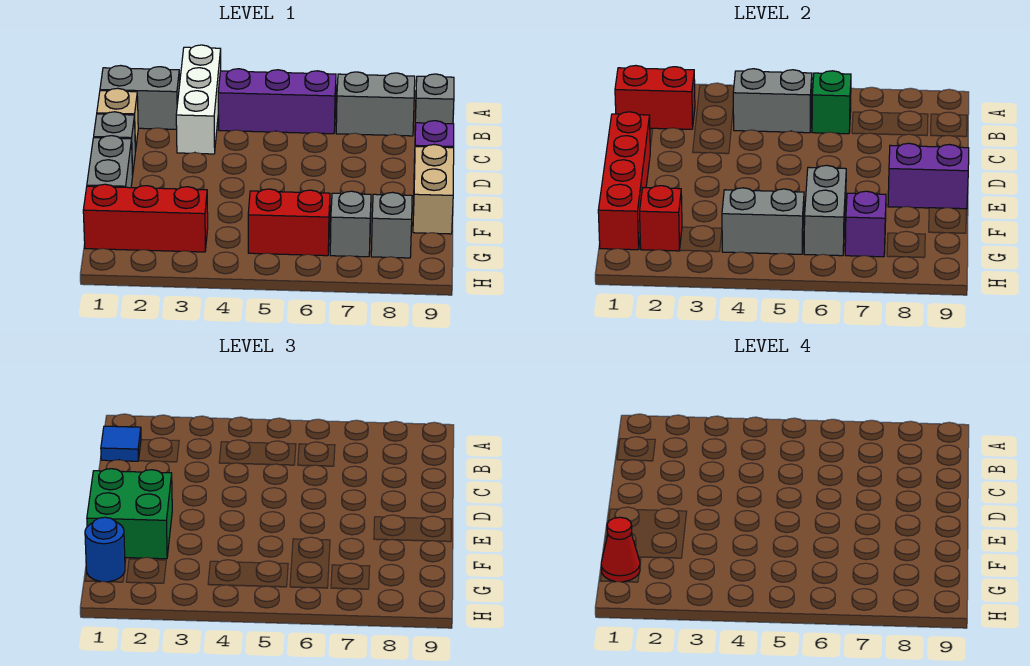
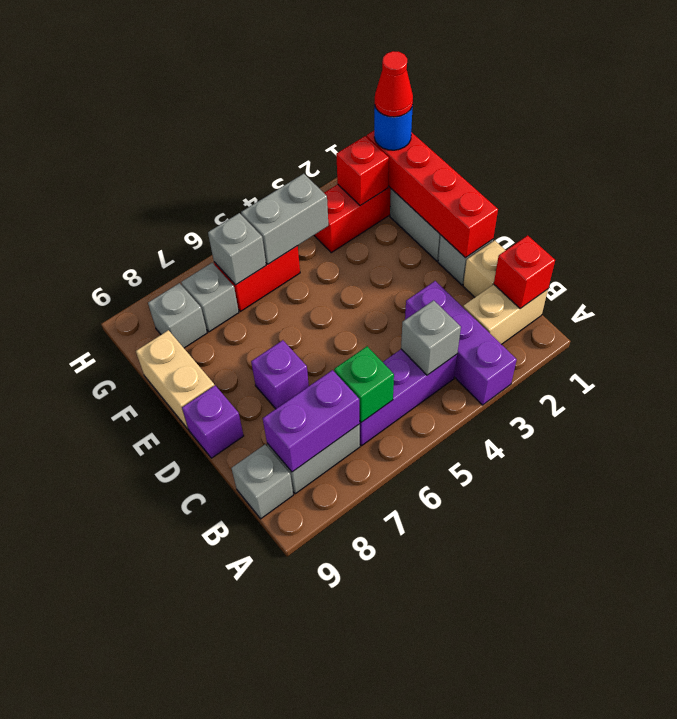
white brick A3:C3 level 1 -> purple brick A3:C3 level 1
grey brick B1:B2 level 1 -> tan brick B1:B2 level 1
red brick B1:B2 level 2 -> red brick B1 level 2
blue tile B1 level 3 -> none
grey brick B4:B5 level 2 -> grey brick B4 level 2
green brick E1:F2 level 3 -> none
purple brick E8:E9 level 2 -> purple brick B7:B8 level 2
grey brick F6:G6 level 2 -> grey brick G6 level 2
purple brick G7 level 2 -> purple brick D7 level 1

